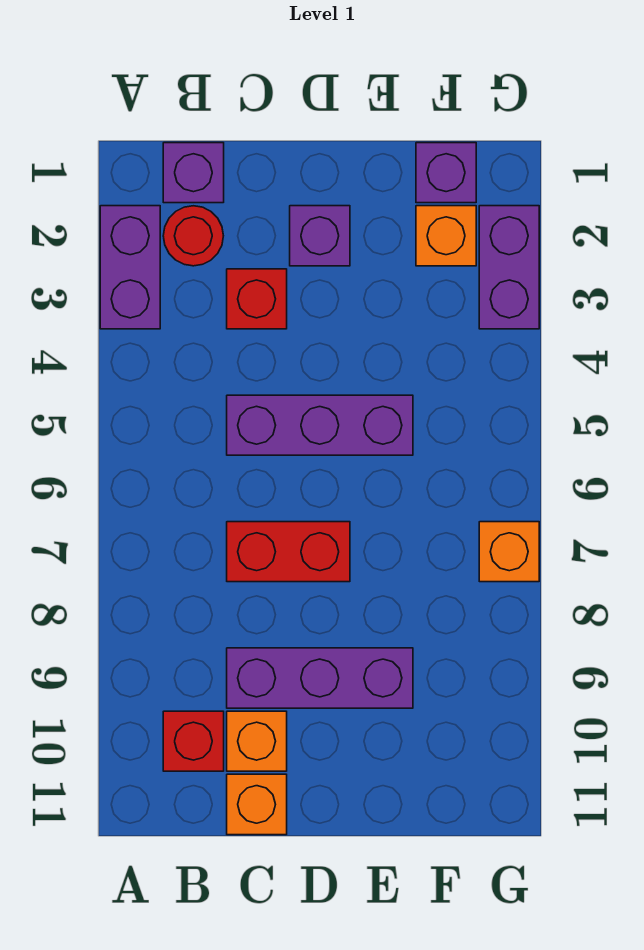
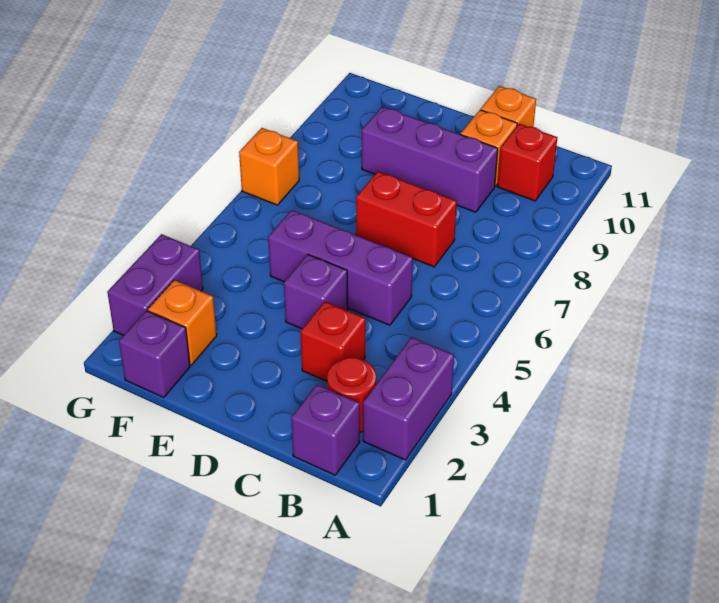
purple brick D2 level 1 -> purple brick D4 level 1

